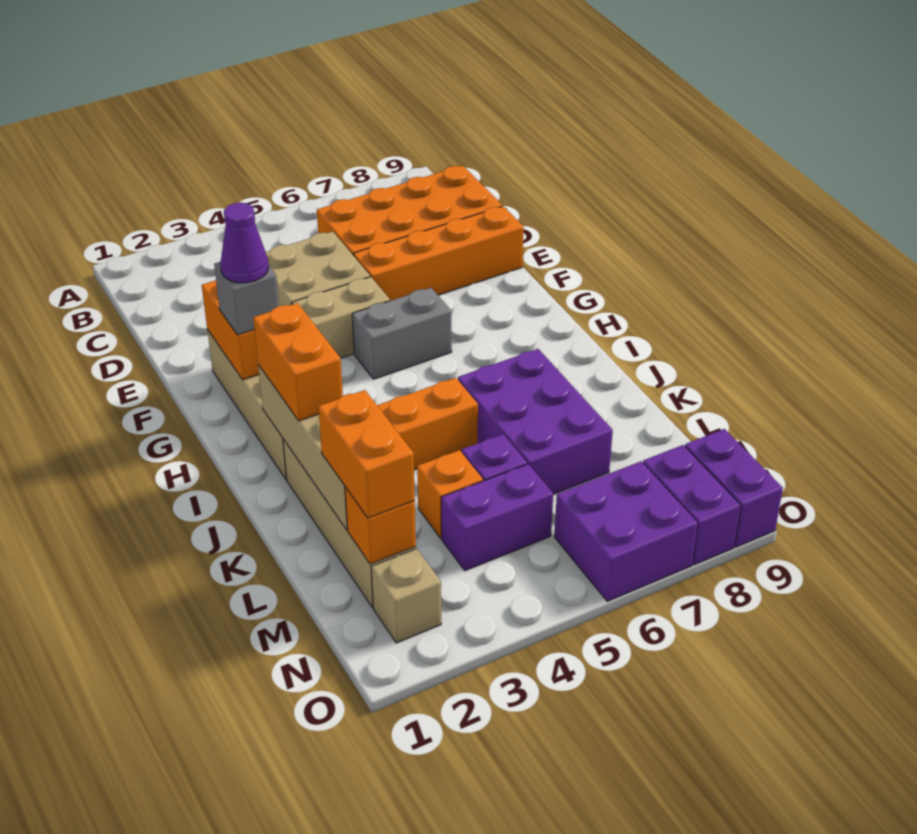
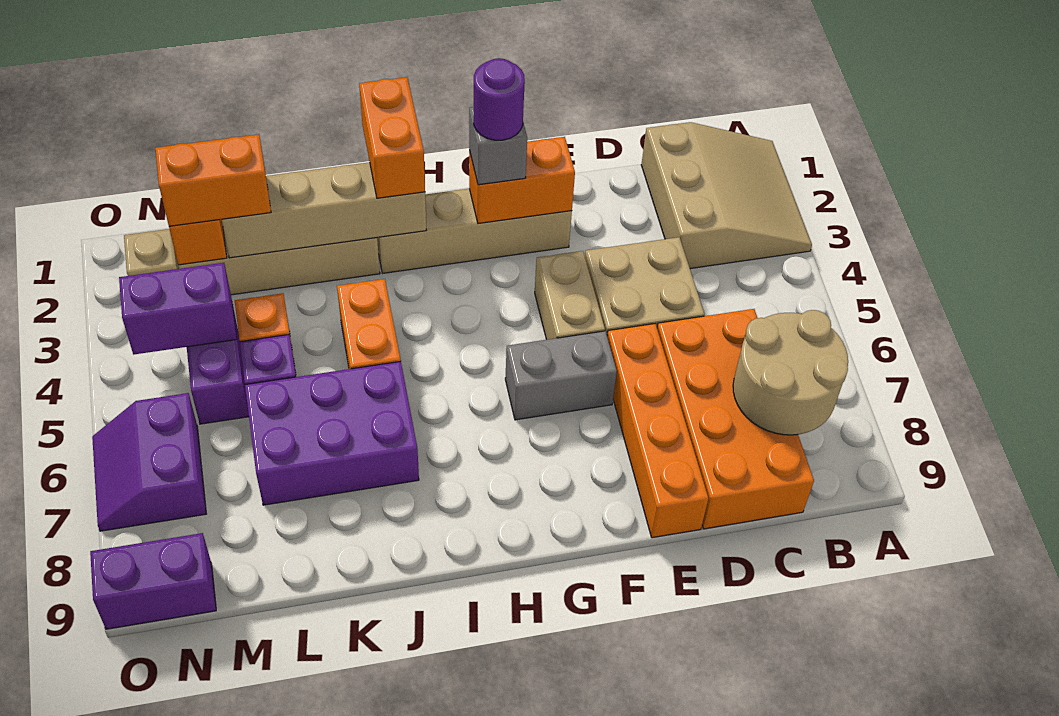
none -> tan slope A1:C3 level 1 top C
none -> tan round brick B7:C8 level 2
purple cone G2 level 4 -> purple round brick G2 level 4
grey brick G5:G6 level 1 -> grey brick F6:G6 level 1
orange brick I2:J2 level 3 -> orange brick I1:I2 level 3
purple brick N6:O7 level 1 -> purple slope N6:O7 level 1 top N
purple brick N8:O8 level 1 -> purple brick M4:N4 level 2

